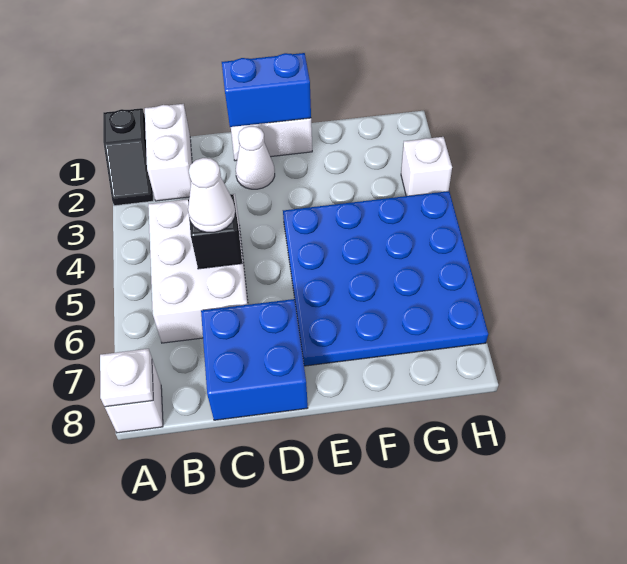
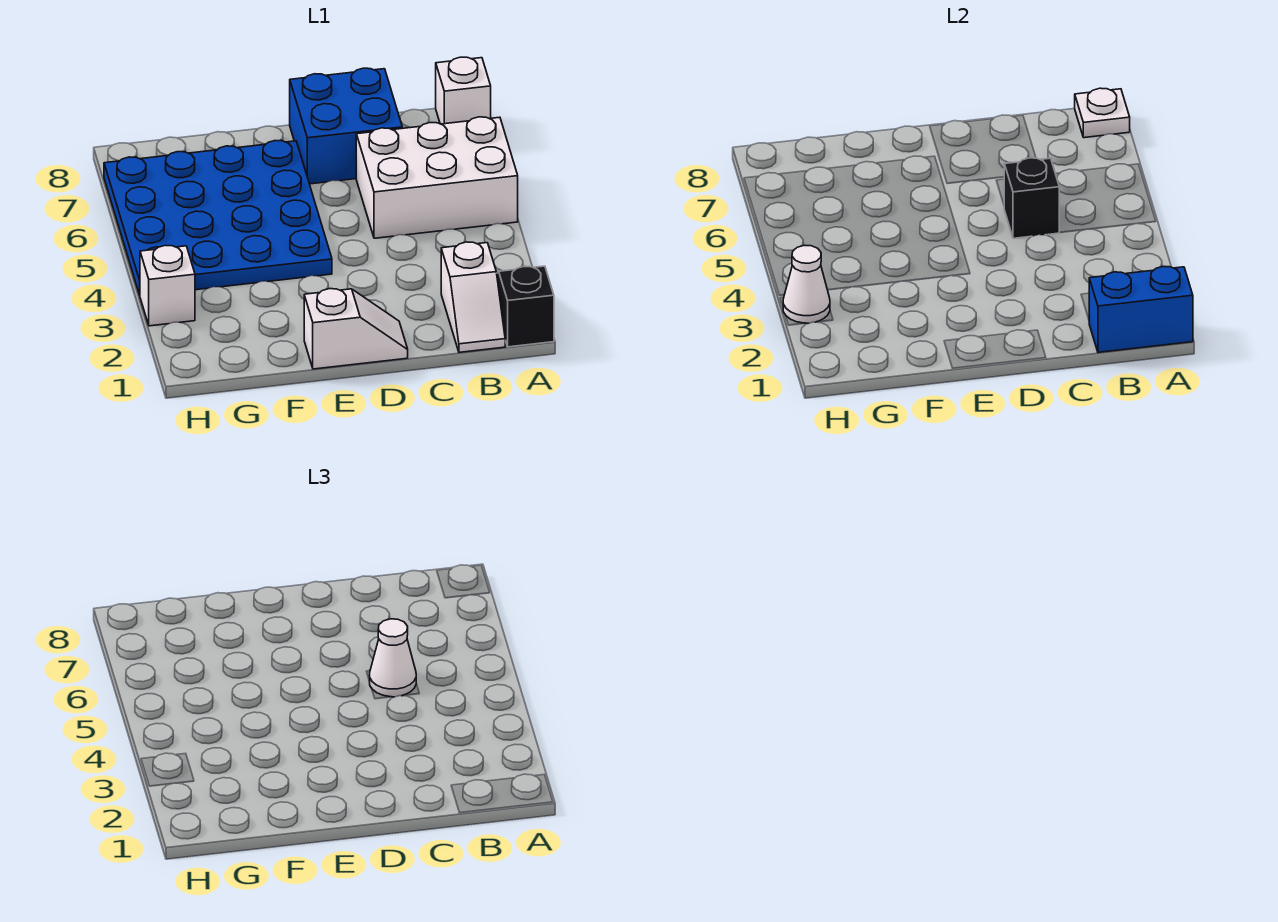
white brick B1:B2 level 1 -> white slope B1:B2 level 1 top 2
white brick B4:C6 level 1 -> white brick A5:C6 level 1
blue brick D1:E1 level 2 -> blue brick A1:B1 level 2
white cone D2 level 1 -> white cone H3 level 2

